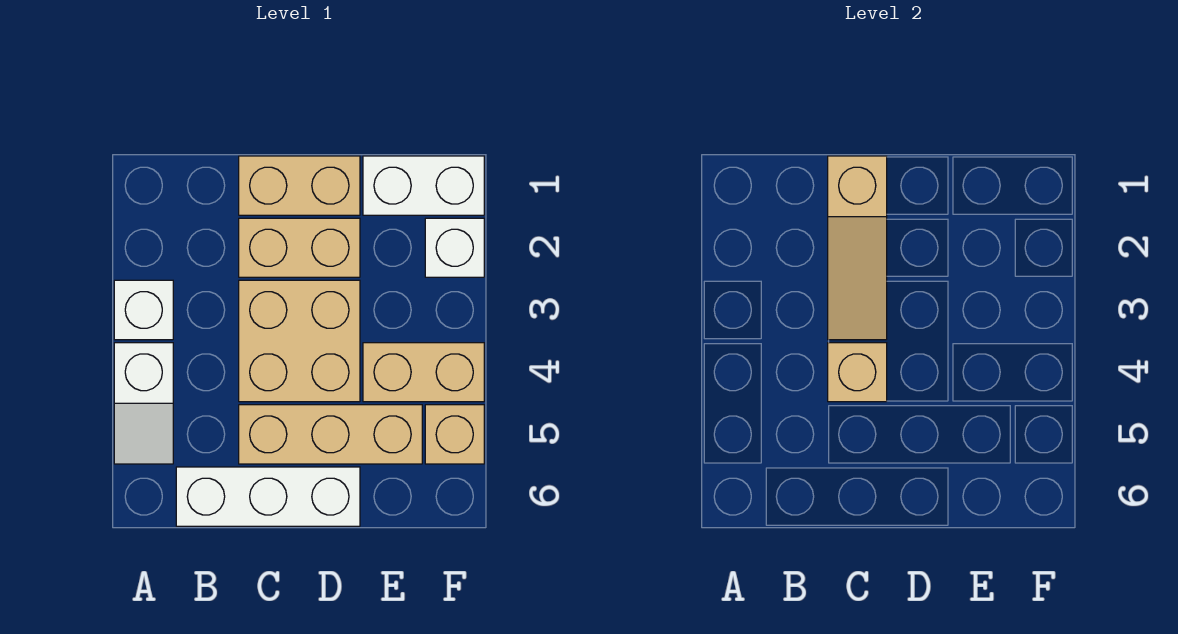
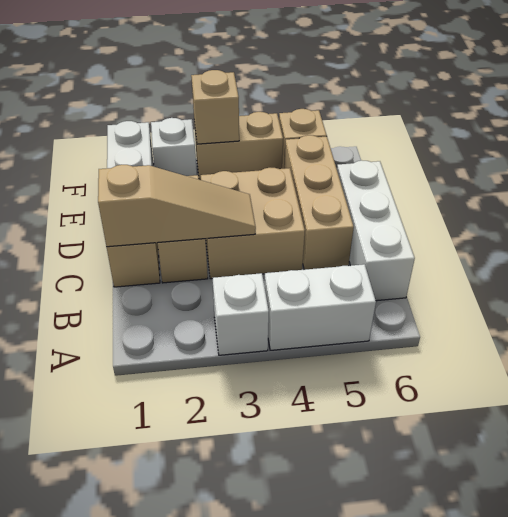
white slope A4:A5 level 1 top 4 -> white brick A4:A5 level 1
tan brick C4 level 2 -> tan brick F3 level 2
tan brick E4:F4 level 1 -> tan brick F3:F4 level 1

